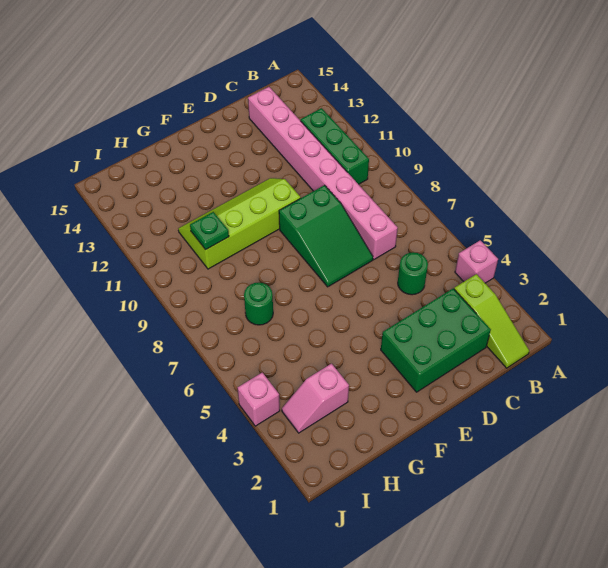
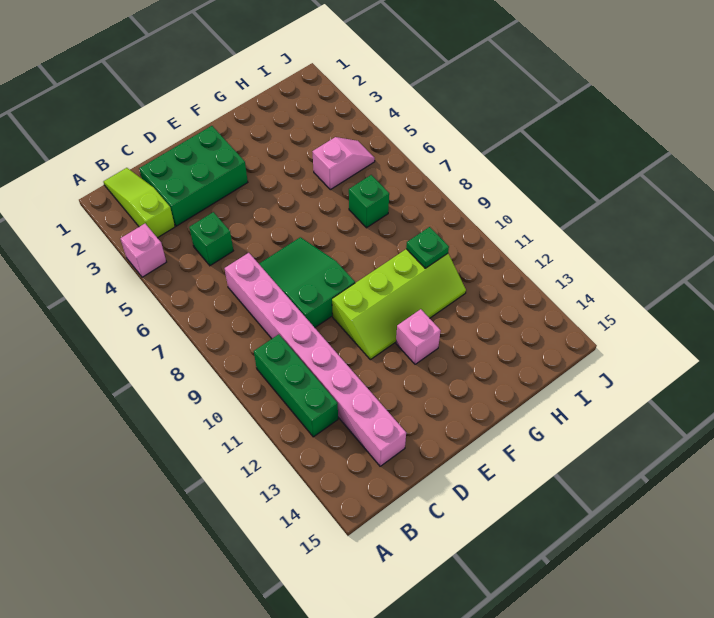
green round brick C5 level 1 -> green brick C5 level 1
pink slope H3:I3 level 1 top H -> pink slope H5:I5 level 1 top H
green round brick H7 level 1 -> green brick H7 level 1
pink brick J4 level 1 -> pink brick F12 level 1

